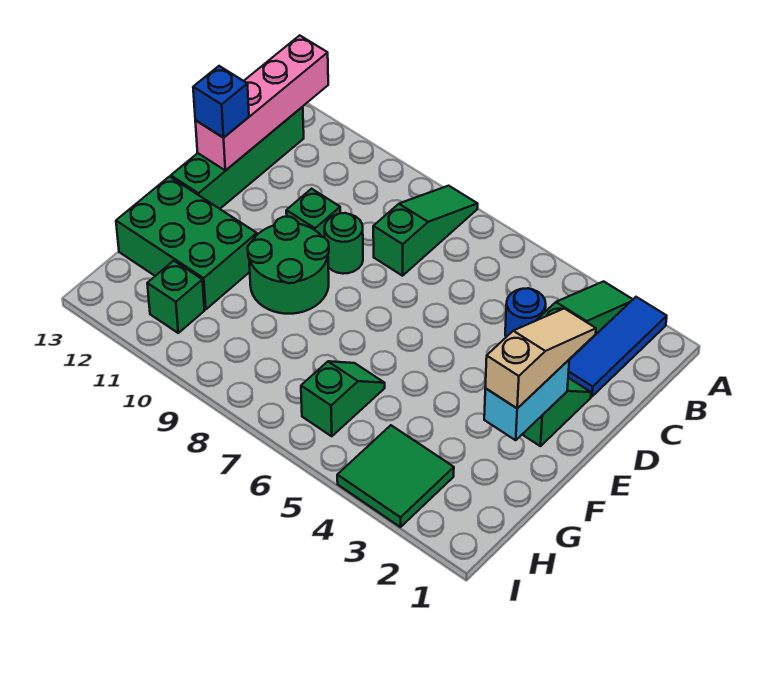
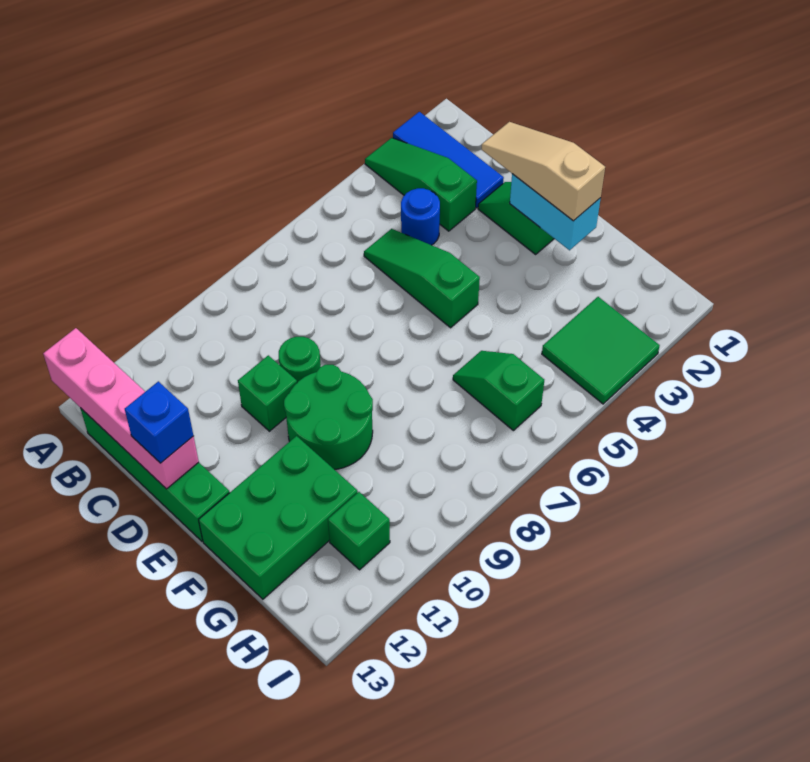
green slope A8:C8 level 1 top C -> green slope C5:E5 level 1 top E

